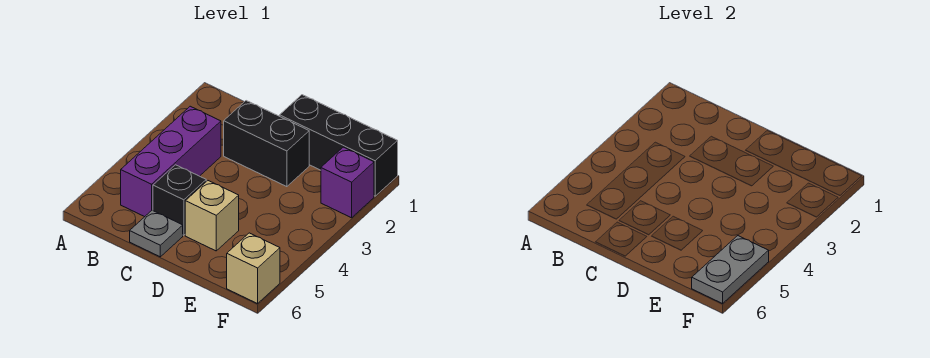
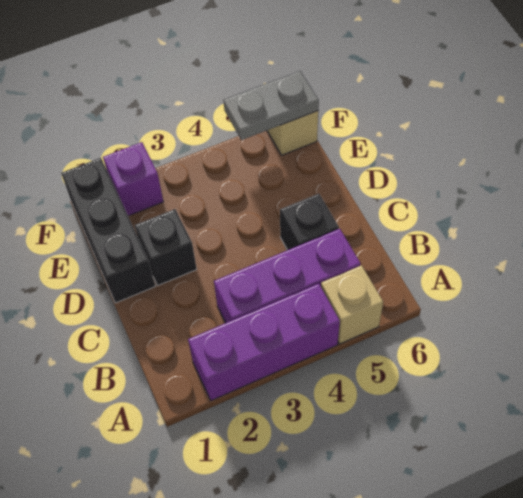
none -> purple brick A2:A4 level 1
black brick C2:D2 level 1 -> black brick D2 level 1
grey plate C6 level 1 -> none
tan brick D5 level 1 -> tan brick A5 level 1

